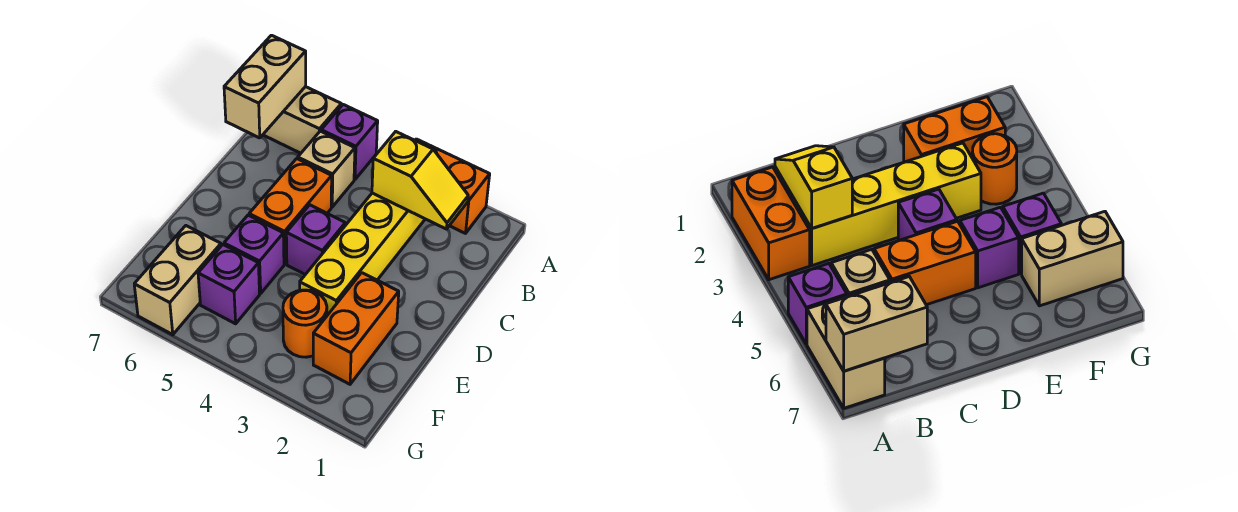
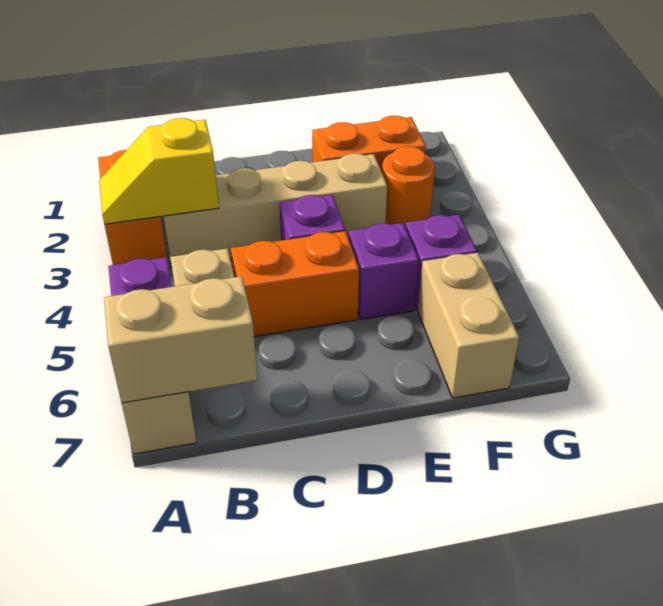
yellow slope B2:B3 level 2 top 3 -> yellow slope A3:B3 level 2 top B
yellow brick B3:E3 level 1 -> tan brick B3:E3 level 1
tan brick F6:G6 level 1 -> tan brick F6:F7 level 1

